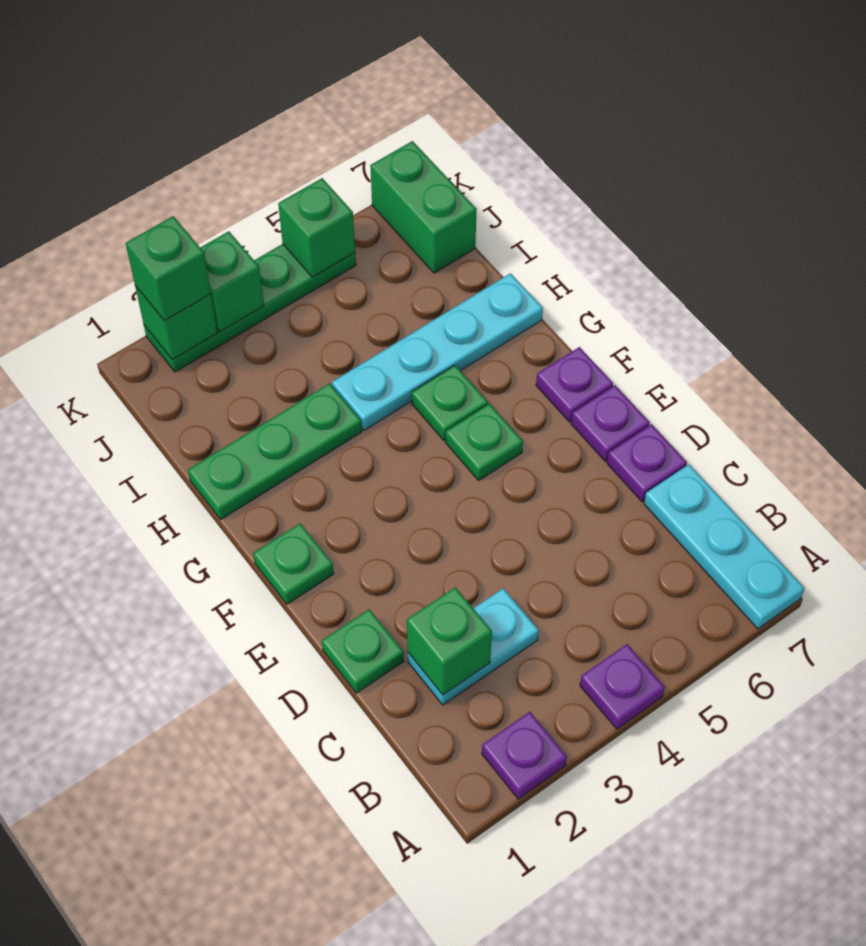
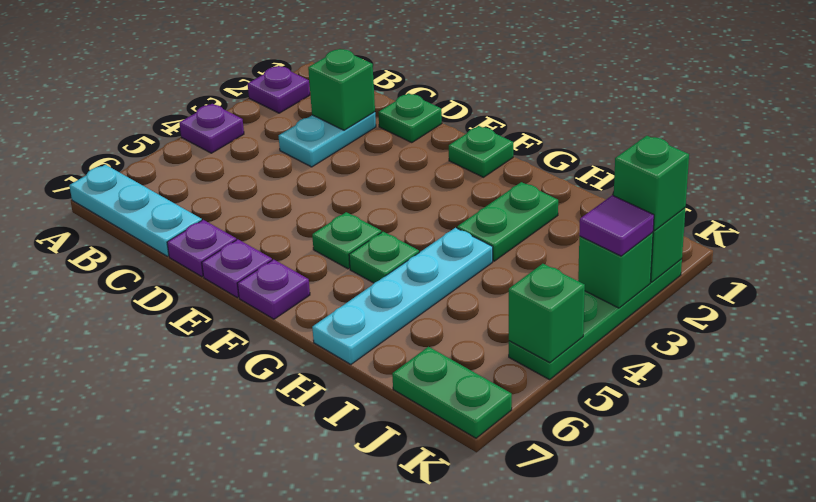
green plate H1:H3 level 1 -> green plate H2:H3 level 1
green brick J7:K7 level 1 -> green plate J7:K7 level 1
none -> purple tile K3 level 3

